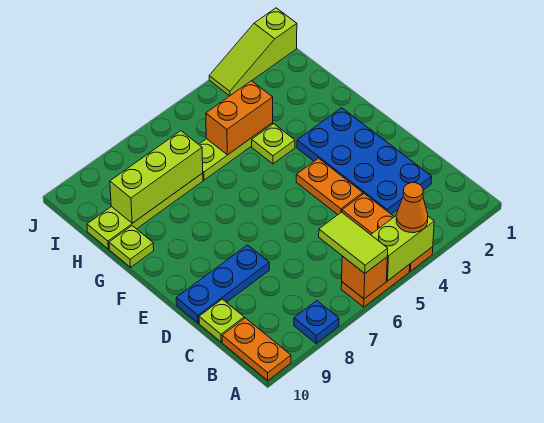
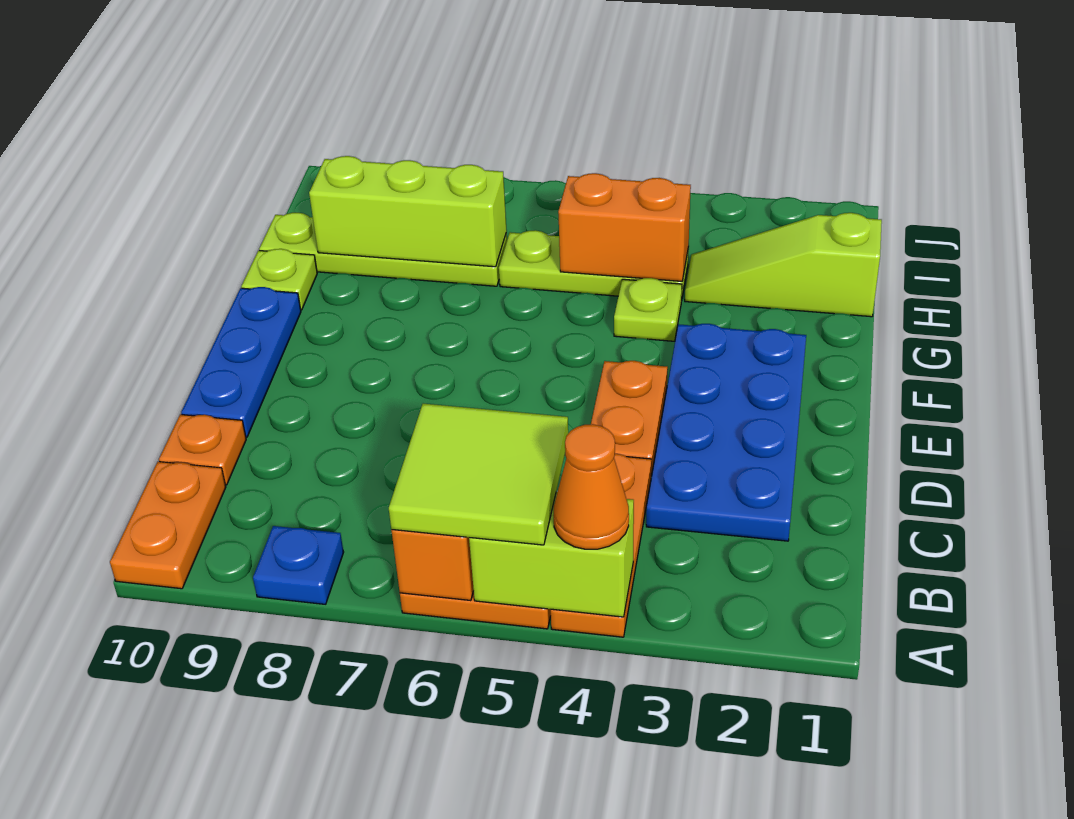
lime tile A6:B6 level 3 -> lime tile A5:B6 level 3
lime plate C10 level 1 -> orange plate C10 level 1
blue plate D8:D10 level 1 -> blue plate D10:F10 level 1
lime slope J1:J3 level 1 top 1 -> lime slope H1:H3 level 1 top 1

